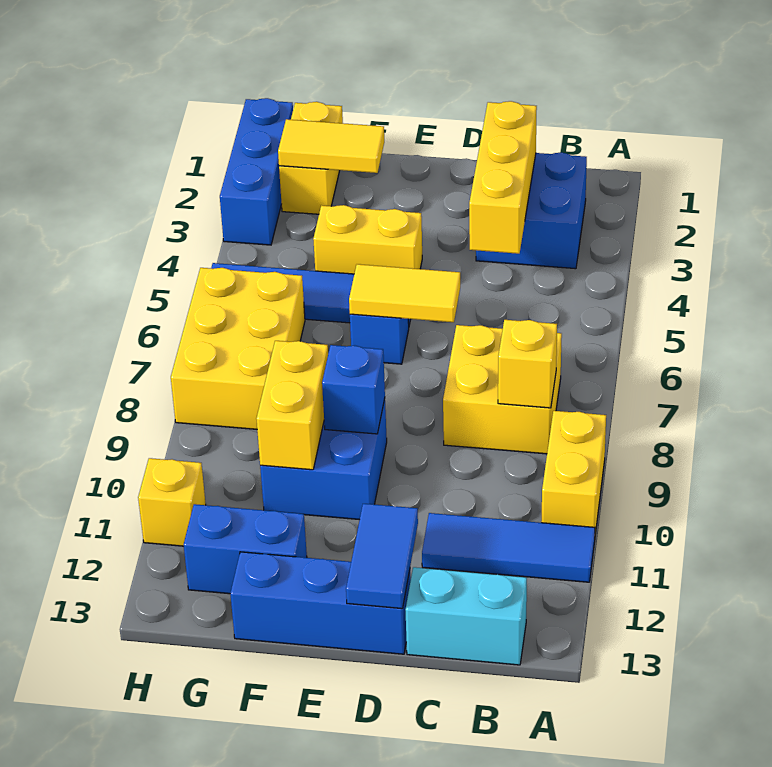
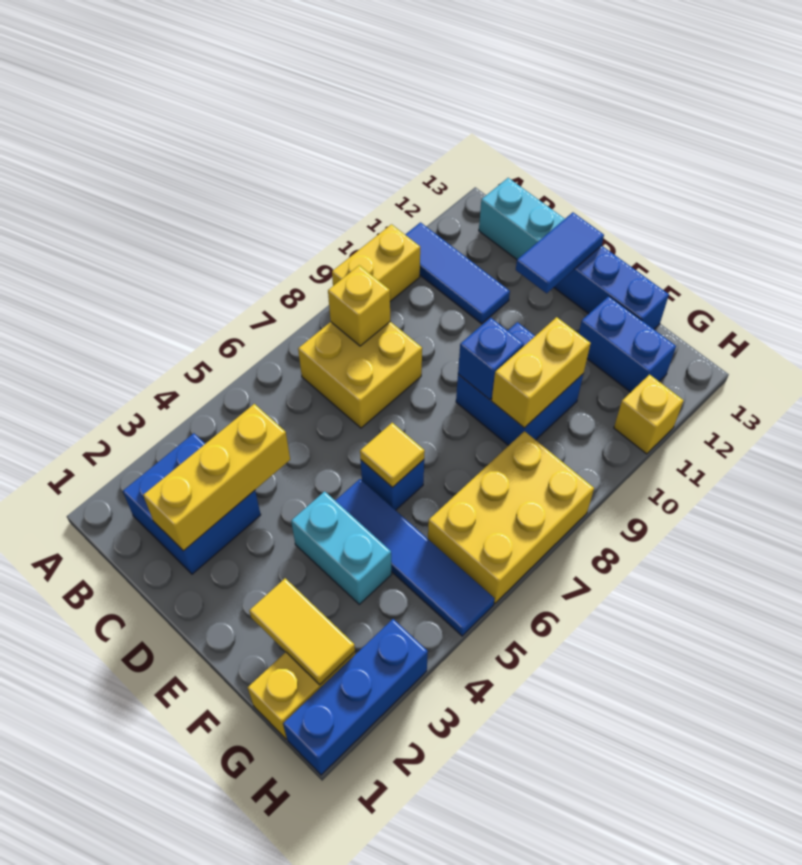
yellow tile D6:E6 level 2 -> yellow tile E6 level 2
yellow brick E4:F4 level 1 -> cyan brick E4:F4 level 1

